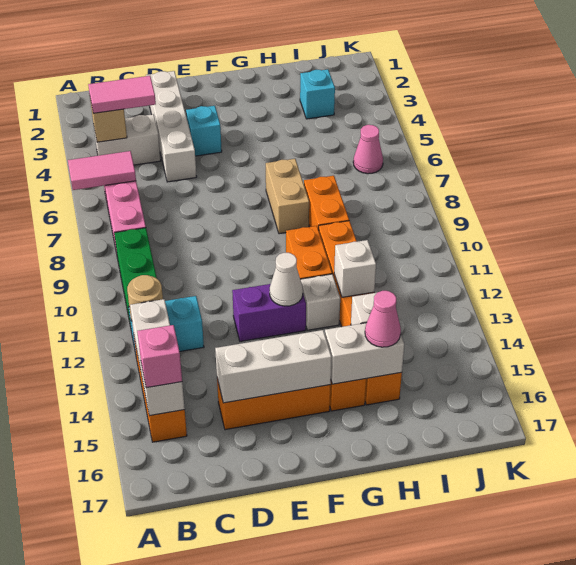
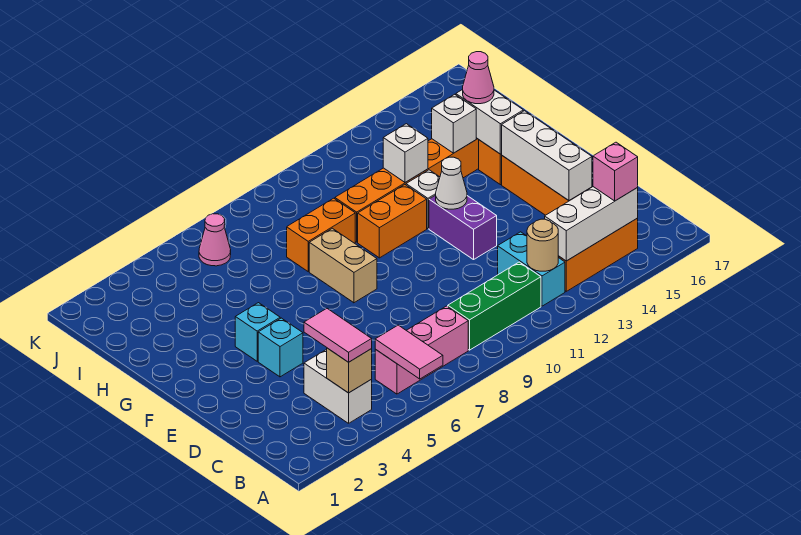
white brick D2:D5 level 1 -> none
tan brick G7:G8 level 1 -> tan brick F8:G8 level 1
cyan brick I3 level 1 -> cyan brick F4 level 1

